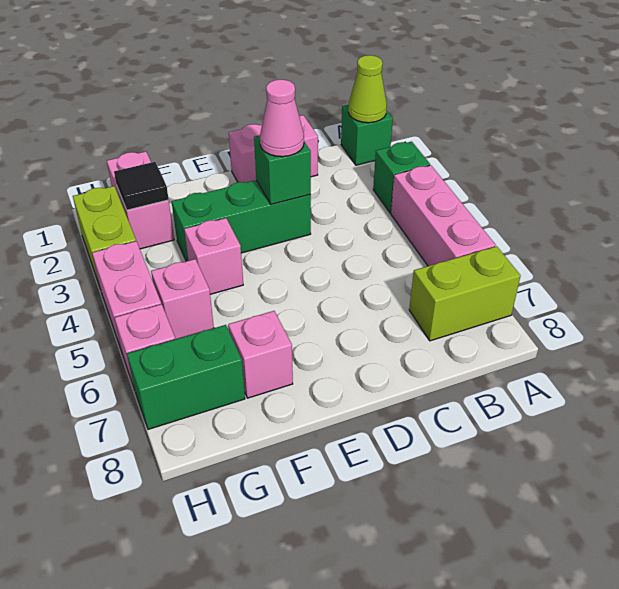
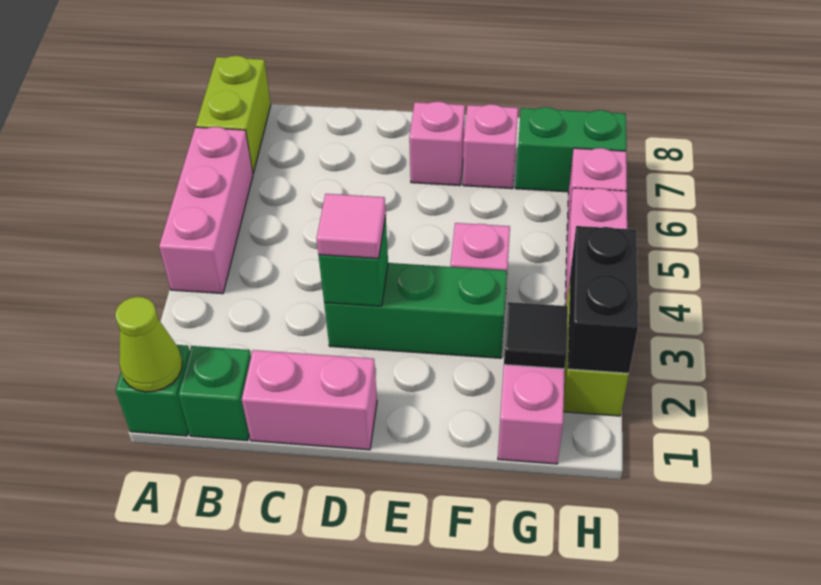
green brick A3 level 1 -> green brick B1 level 1
lime brick A7:B7 level 1 -> lime brick A7:A8 level 1
pink cone D3 level 3 -> pink tile D3 level 3
pink brick G5 level 1 -> pink brick E7 level 1
none -> black brick H2:H3 level 2

